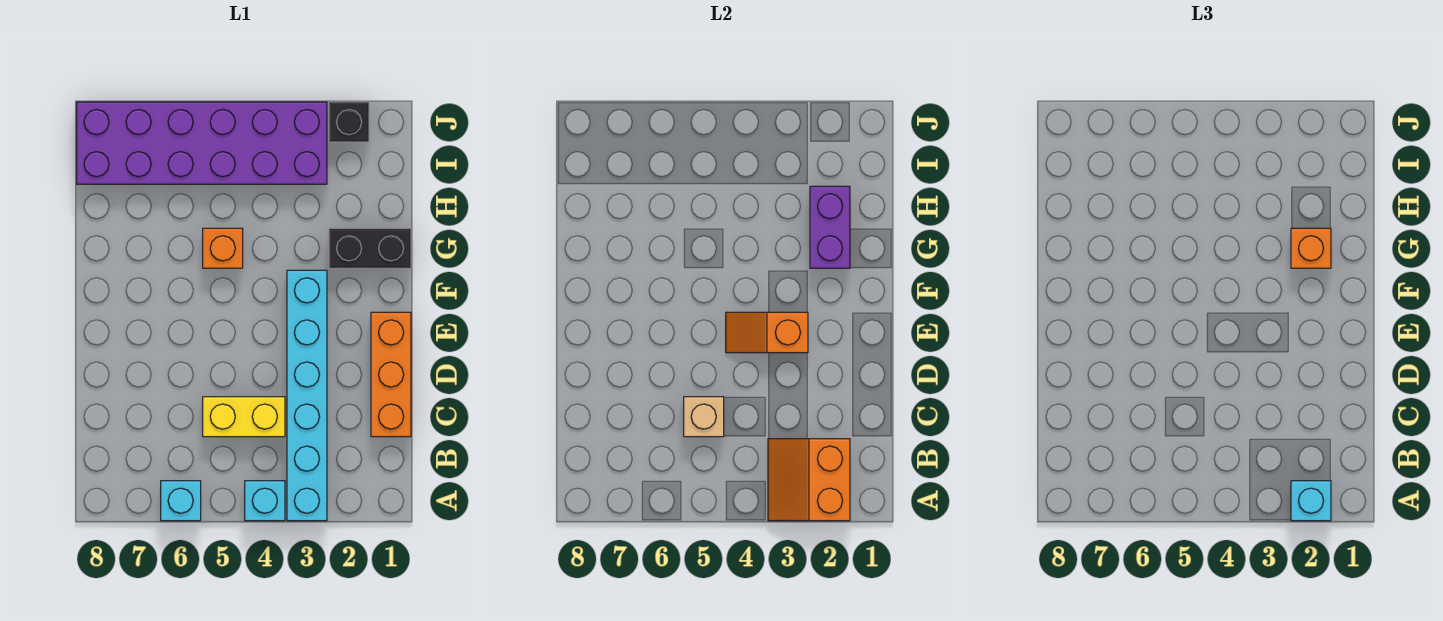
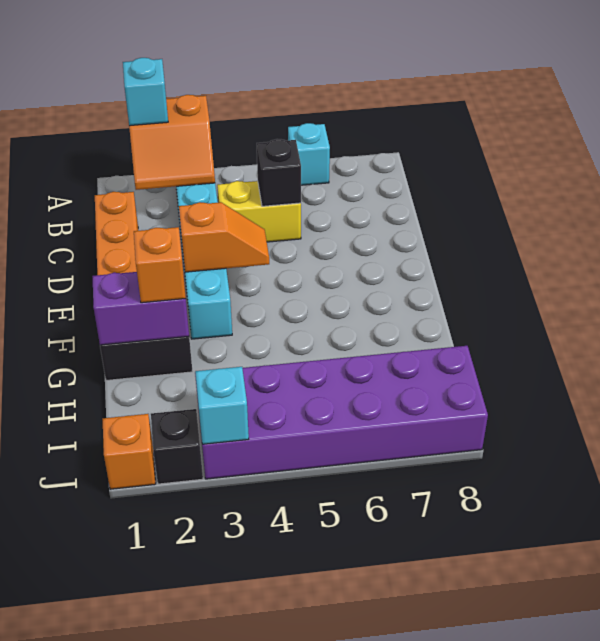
orange slope A2:B3 level 2 top 2 -> orange slope A2:B3 level 2 top A
cyan brick A4 level 1 -> cyan brick J3 level 2
tan brick C5 level 2 -> black brick C5 level 2
purple brick G2:H2 level 2 -> purple brick G1:G2 level 2
orange brick G5 level 1 -> orange brick J1 level 1

